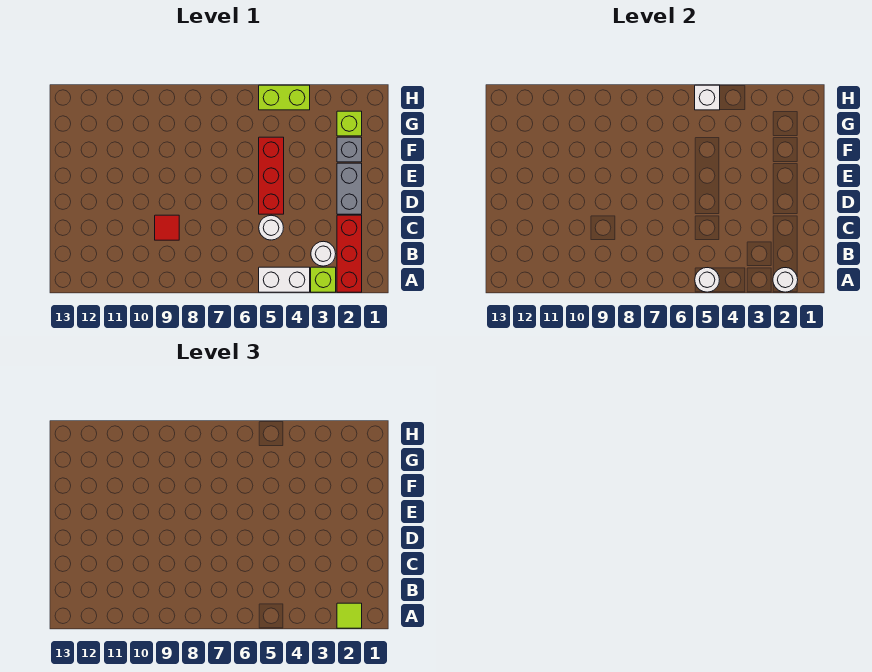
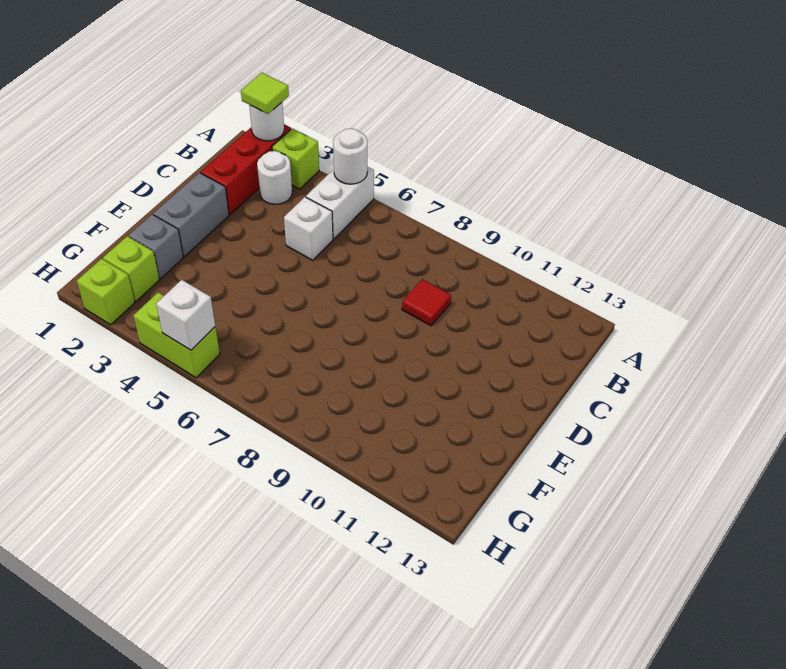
white brick A4:A5 level 1 -> white brick A5:B5 level 1
white round brick C5 level 1 -> white brick C5 level 1
red brick D5:F5 level 1 -> none
none -> lime brick H2 level 1

